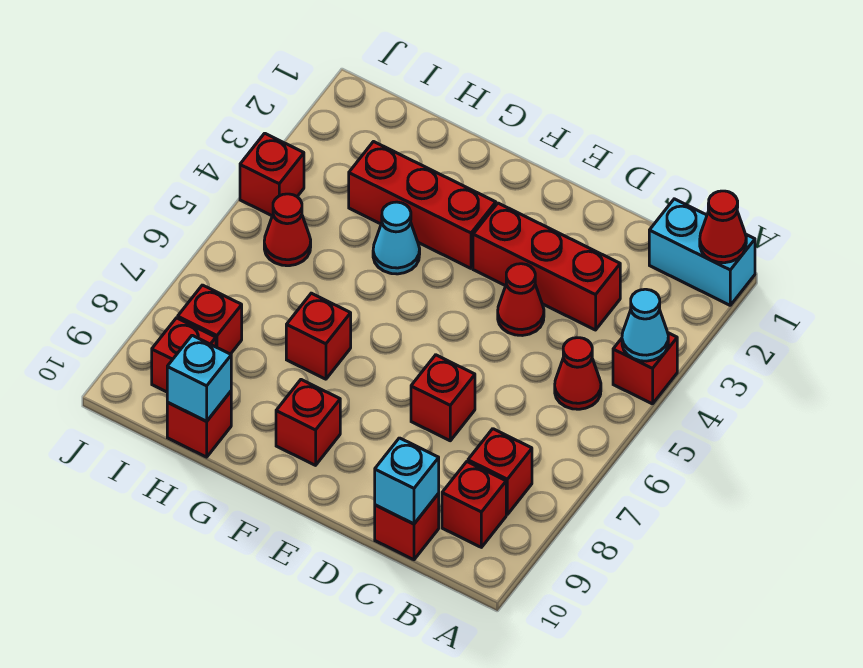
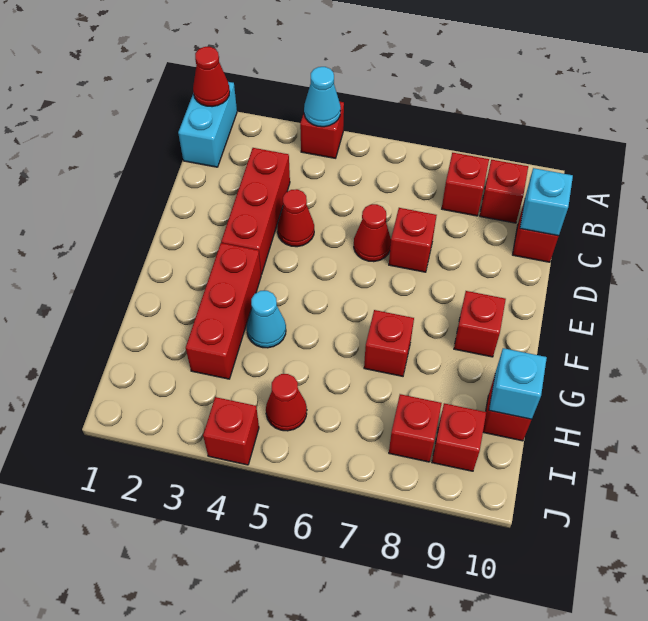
red cone B5 level 1 -> red cone D6 level 1

